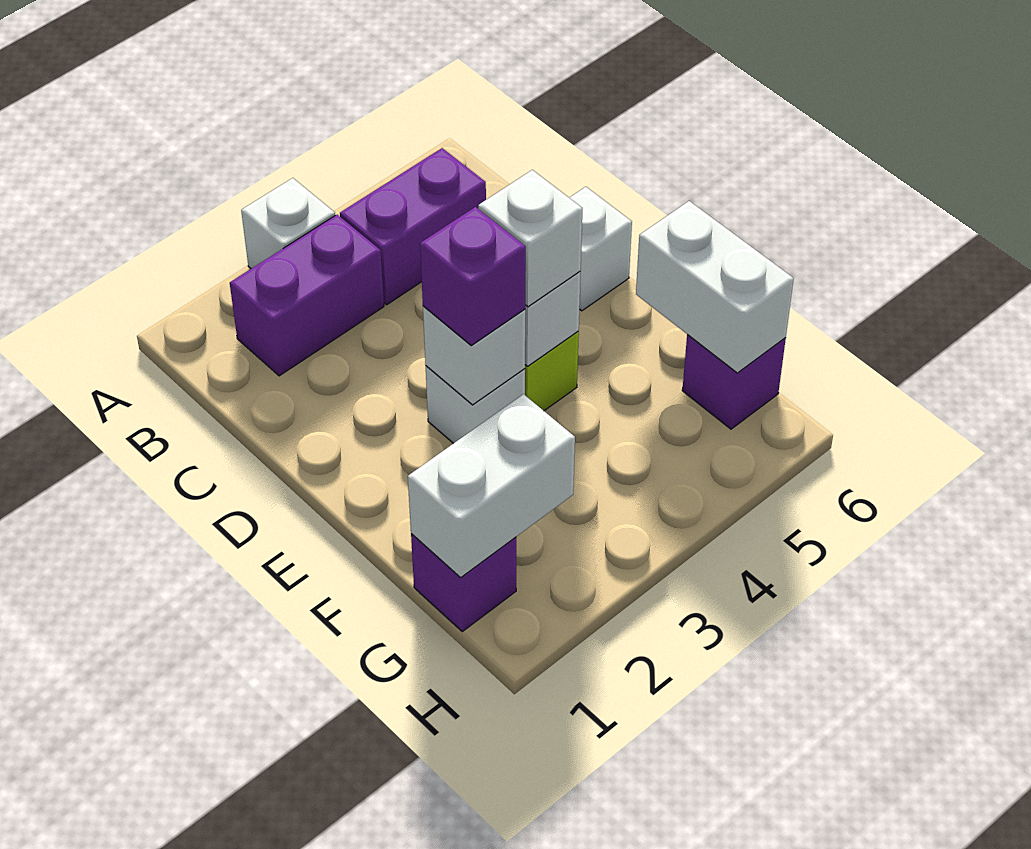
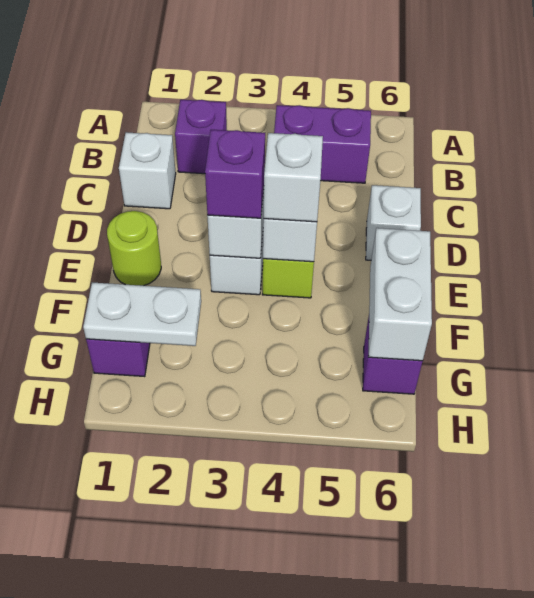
white brick A3 level 1 -> white brick C1 level 1
purple brick B2:B3 level 1 -> purple brick B2 level 1
none -> lime round brick E1 level 1
white brick G1:G2 level 2 -> white plate G1:G2 level 2

